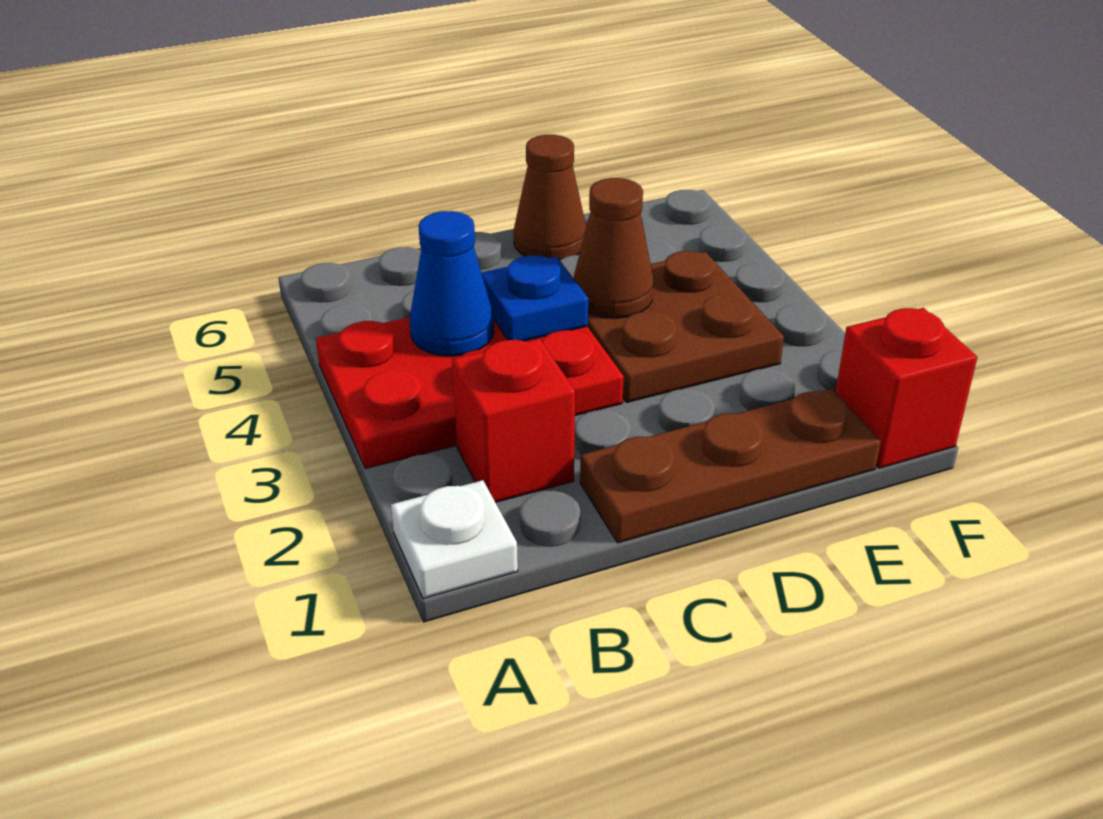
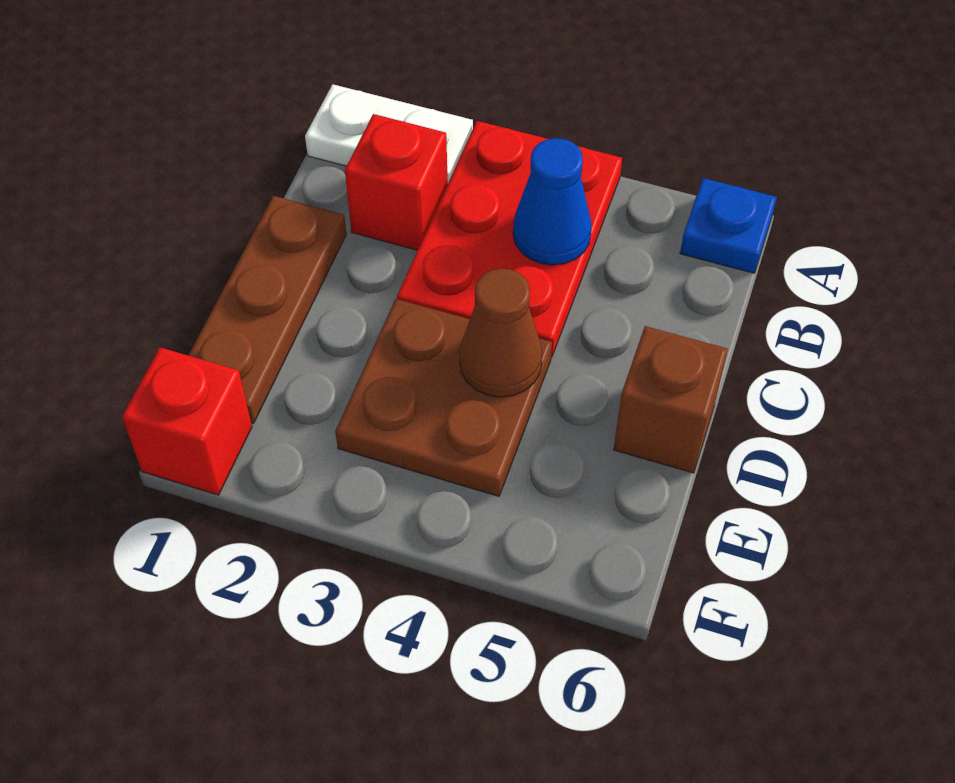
white plate A1 level 1 -> white plate A1:A2 level 1
blue plate C4 level 2 -> blue plate A6 level 1
brown cone D6 level 1 -> brown brick D6 level 1

